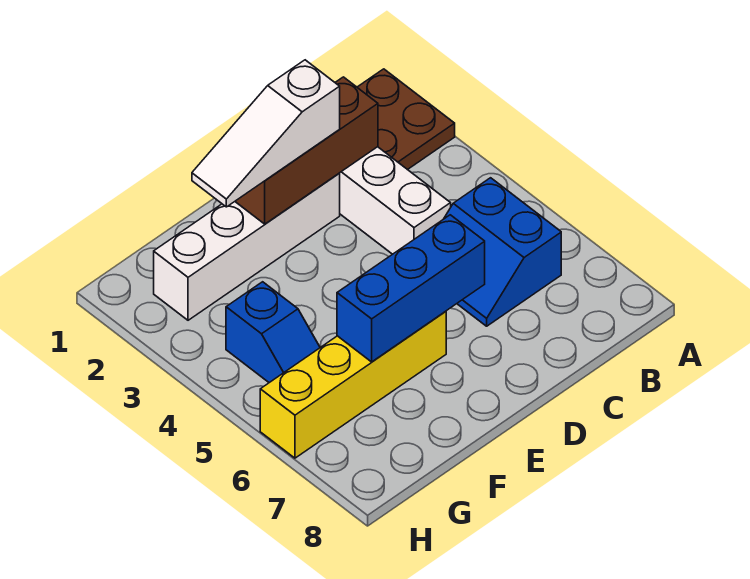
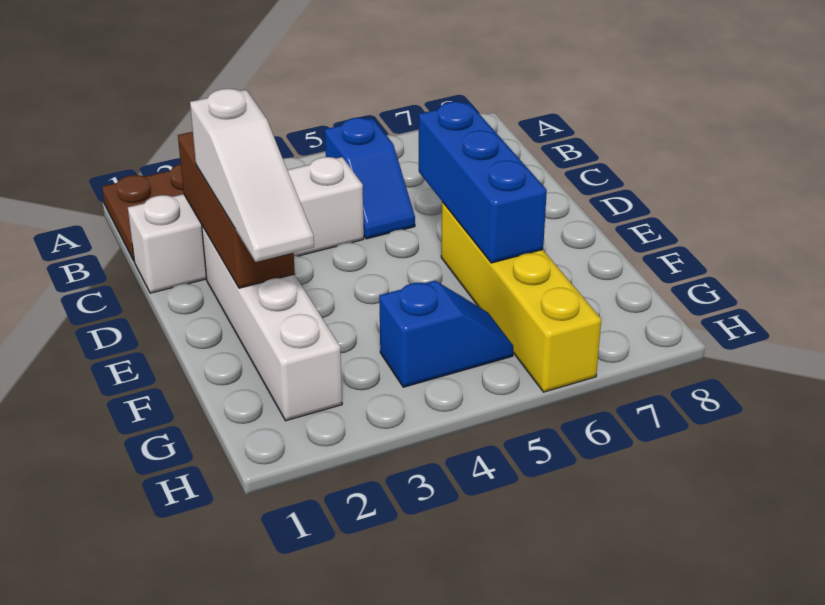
blue slope B5:C6 level 1 top B -> blue slope B5:C5 level 1 top B

